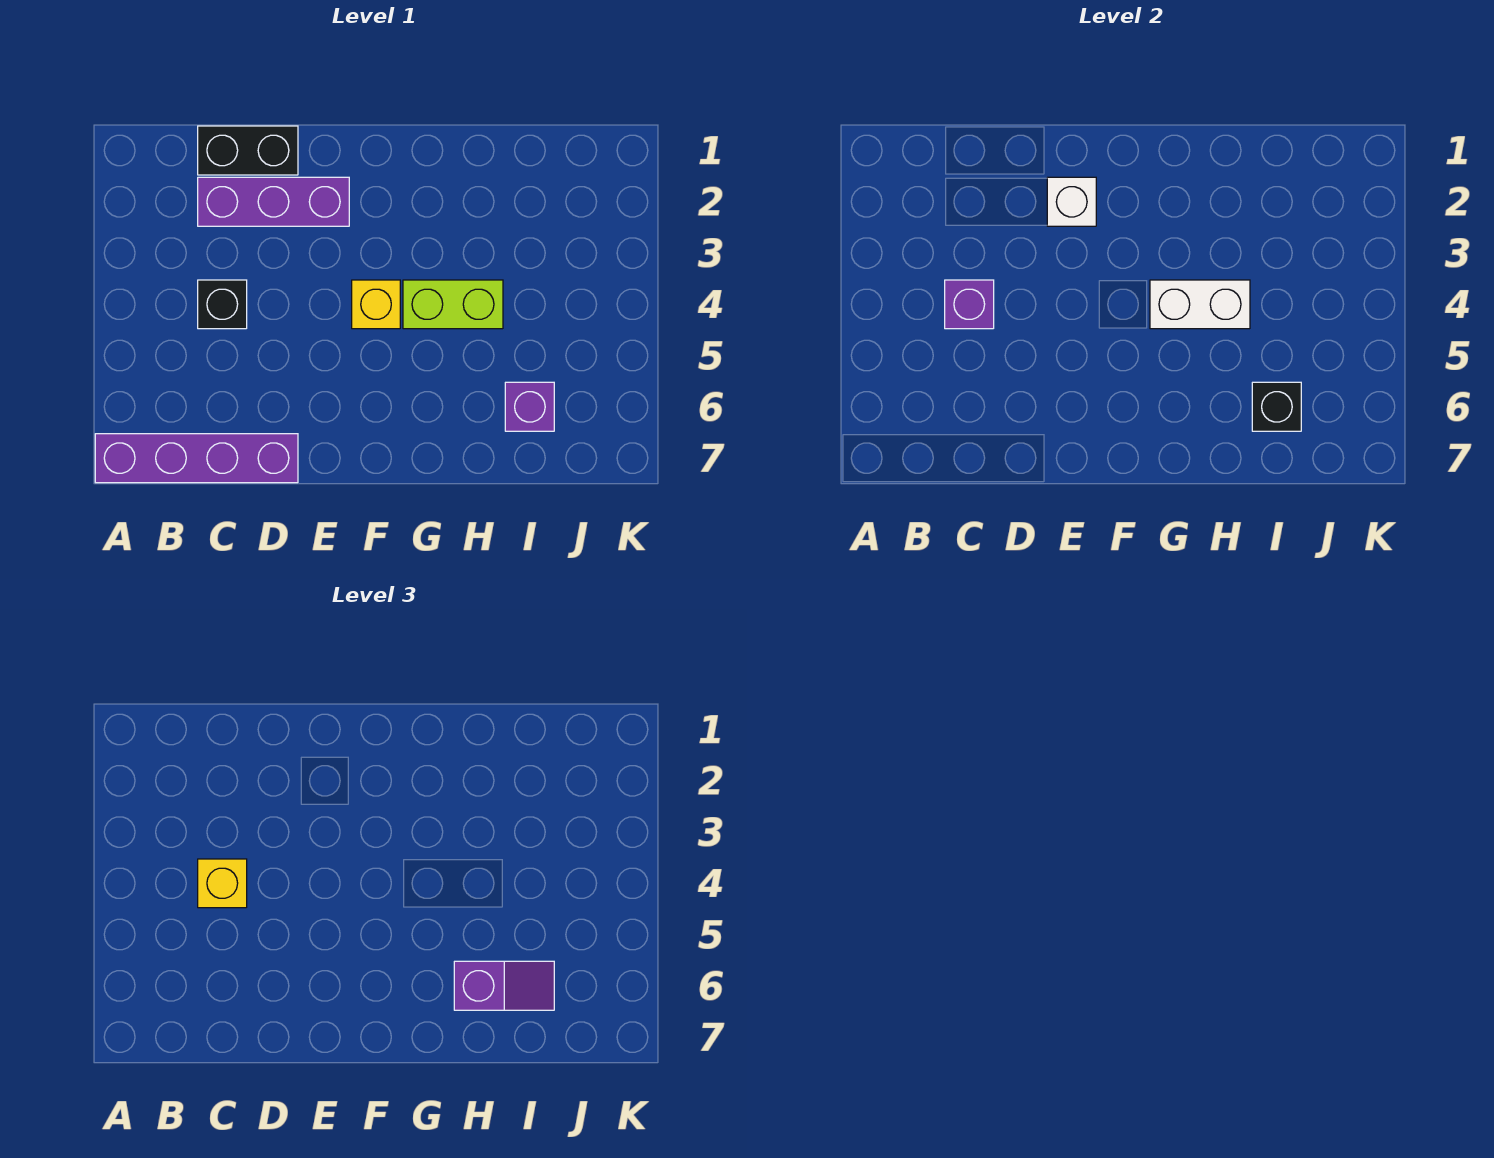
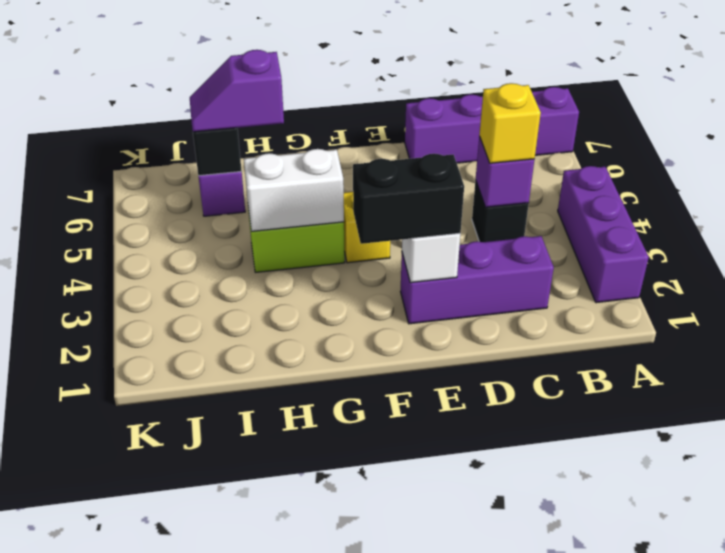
none -> purple brick A2:A4 level 1
black brick C1:D1 level 1 -> black brick E2:F2 level 3

